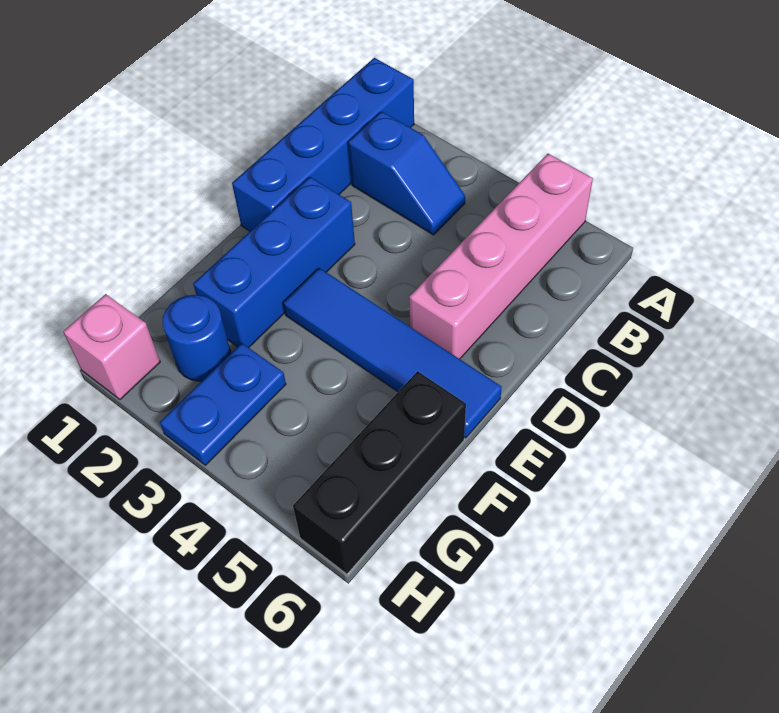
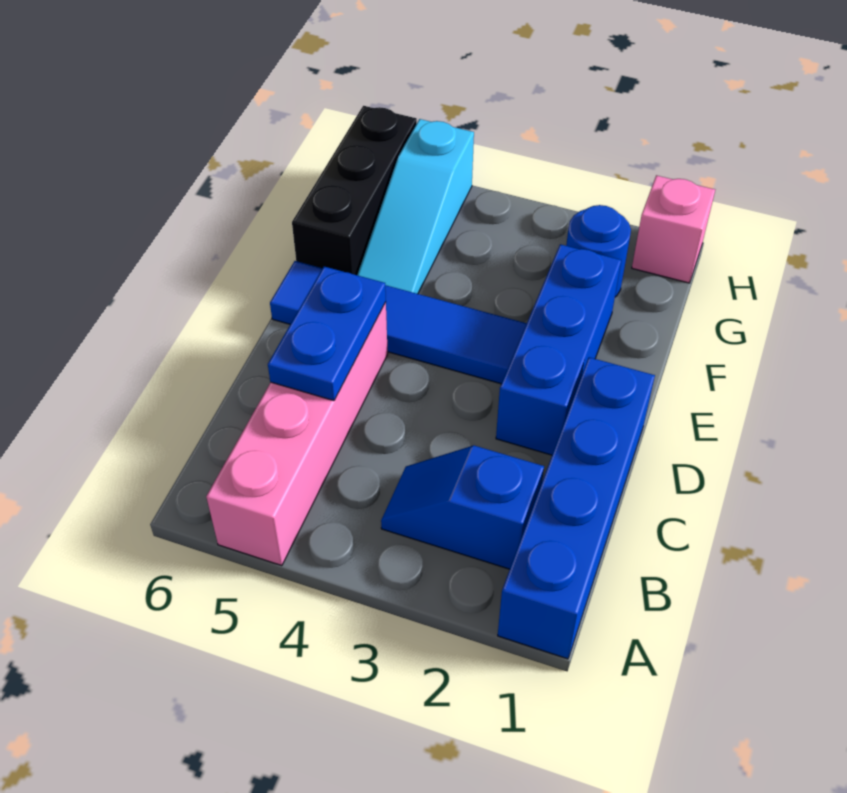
none -> cyan slope F5:H5 level 1 top H
blue plate G3:H3 level 1 -> blue plate C5:D5 level 2

